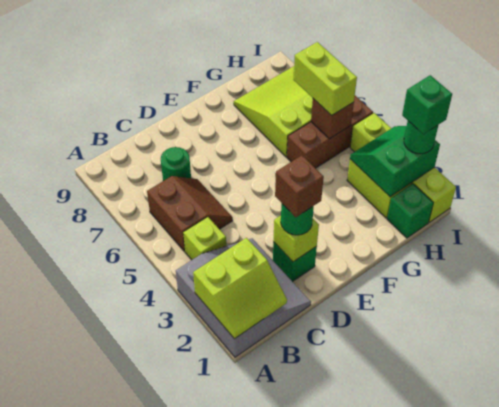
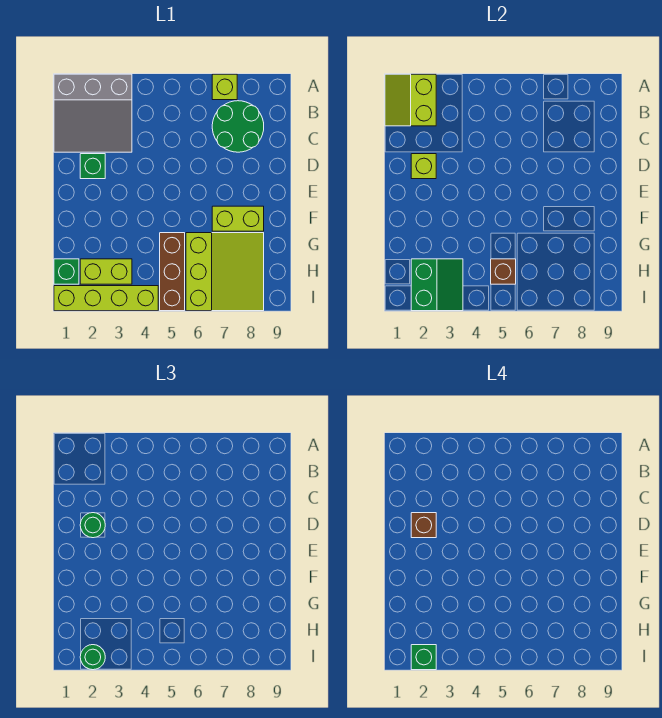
lime brick B4 level 1 -> lime brick A7 level 1
brown slope B5:C6 level 1 top B -> none
green round brick C7 level 1 -> green round brick B7:C8 level 1
lime brick H5:H6 level 3 -> lime brick F7:F8 level 1

